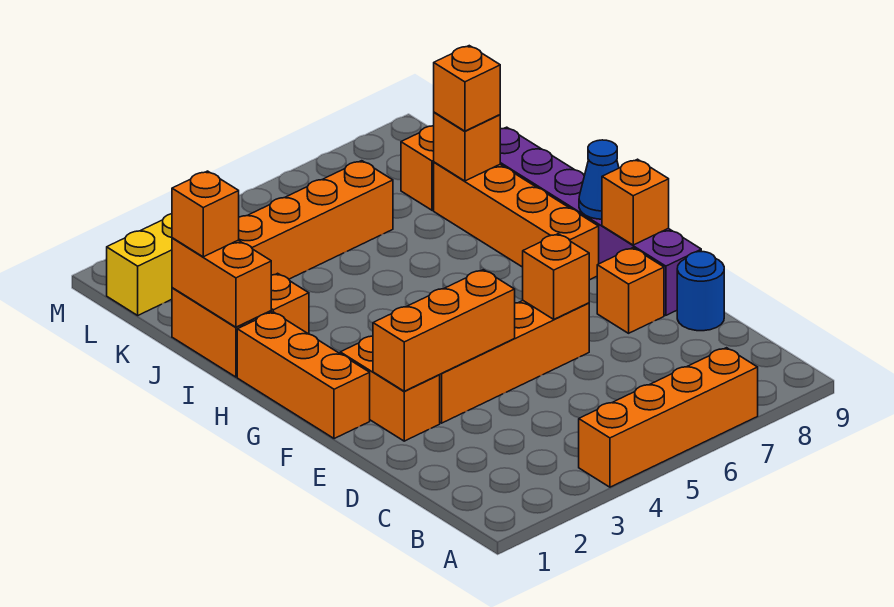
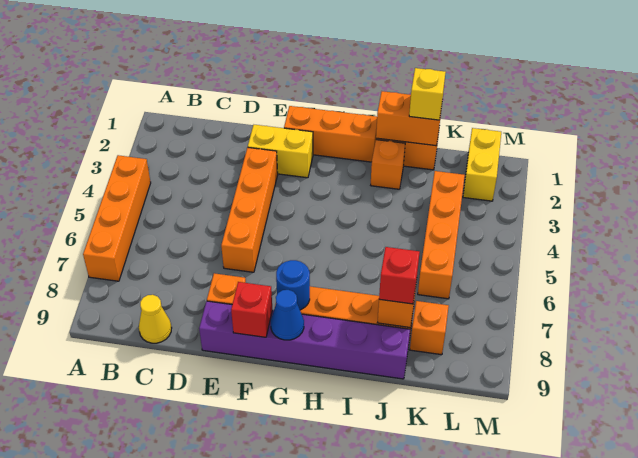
none -> yellow cone C9 level 1
blue round brick D9 level 1 -> blue round brick G8 level 2
orange brick E2:F2 level 1 -> yellow brick E2:F2 level 1
orange brick E2:E4 level 2 -> none
orange brick E6 level 2 -> none
orange brick F9 level 2 -> red brick F9 level 2
orange brick J1 level 3 -> yellow brick J1 level 3
orange brick J8 level 3 -> red brick J8 level 3

